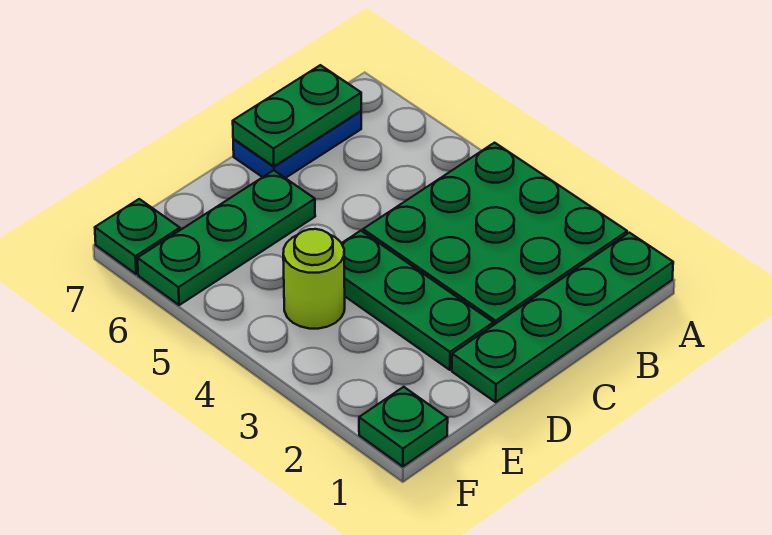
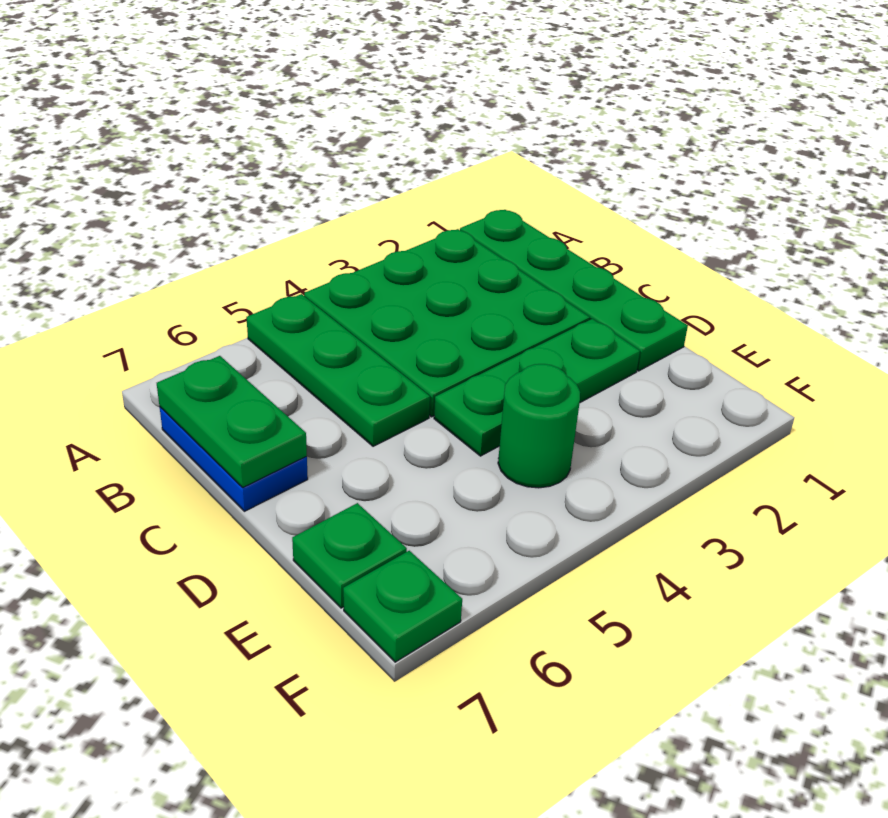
green plate D6:F6 level 1 -> green plate A5:C5 level 1
lime round brick E4 level 1 -> green round brick E4 level 1
green plate F1 level 1 -> green plate E7 level 1

